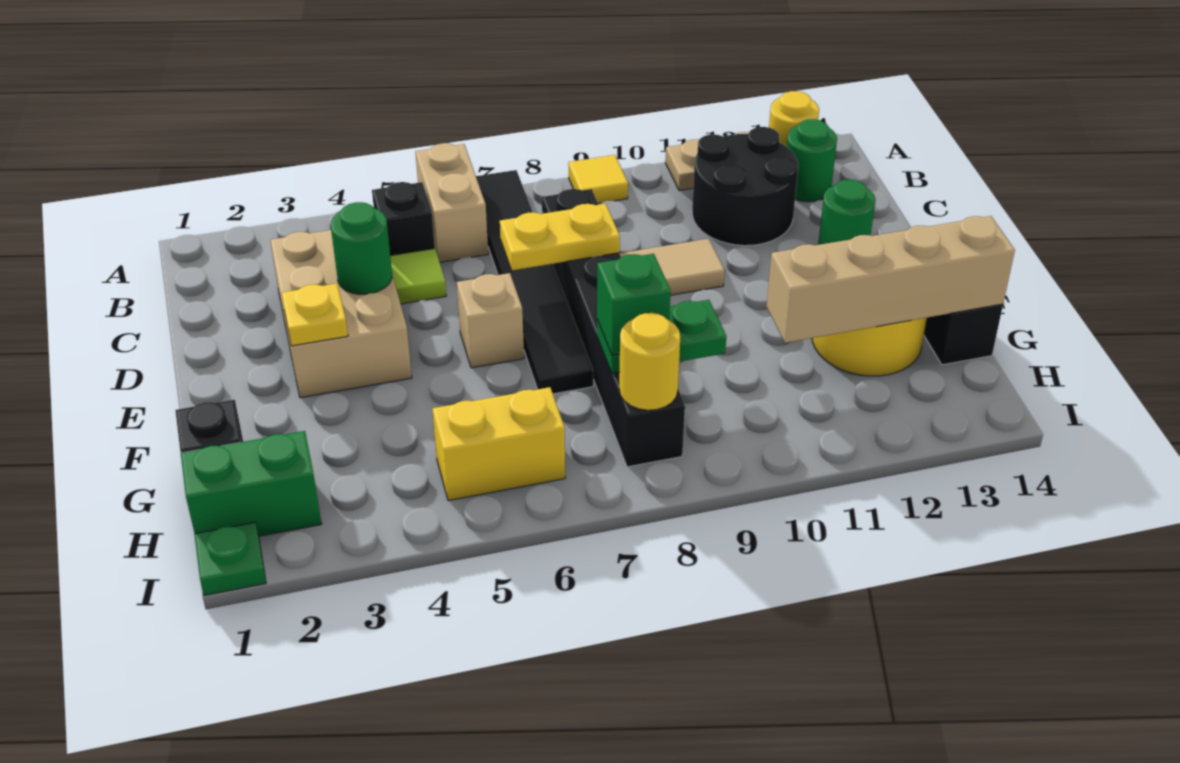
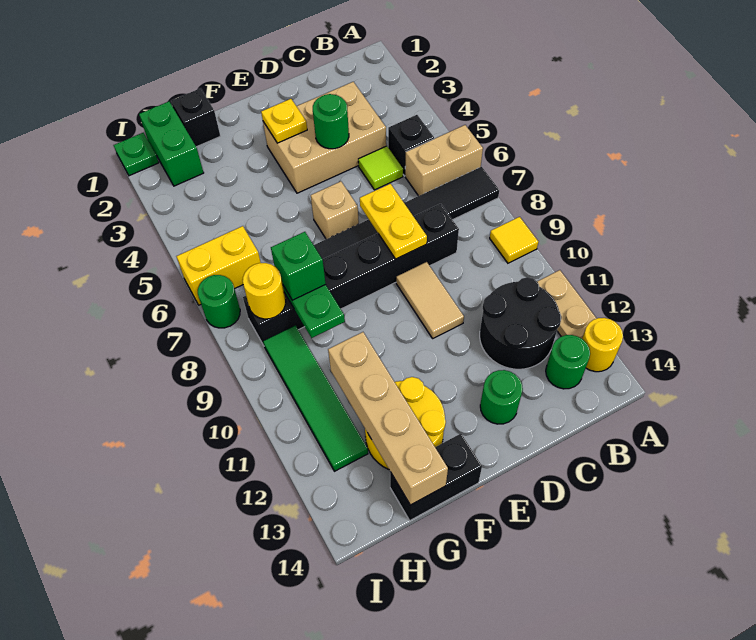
yellow brick H5:H6 level 1 -> yellow brick H6:I6 level 1
none -> green tile H9:H12 level 1
none -> green round brick I7 level 1

